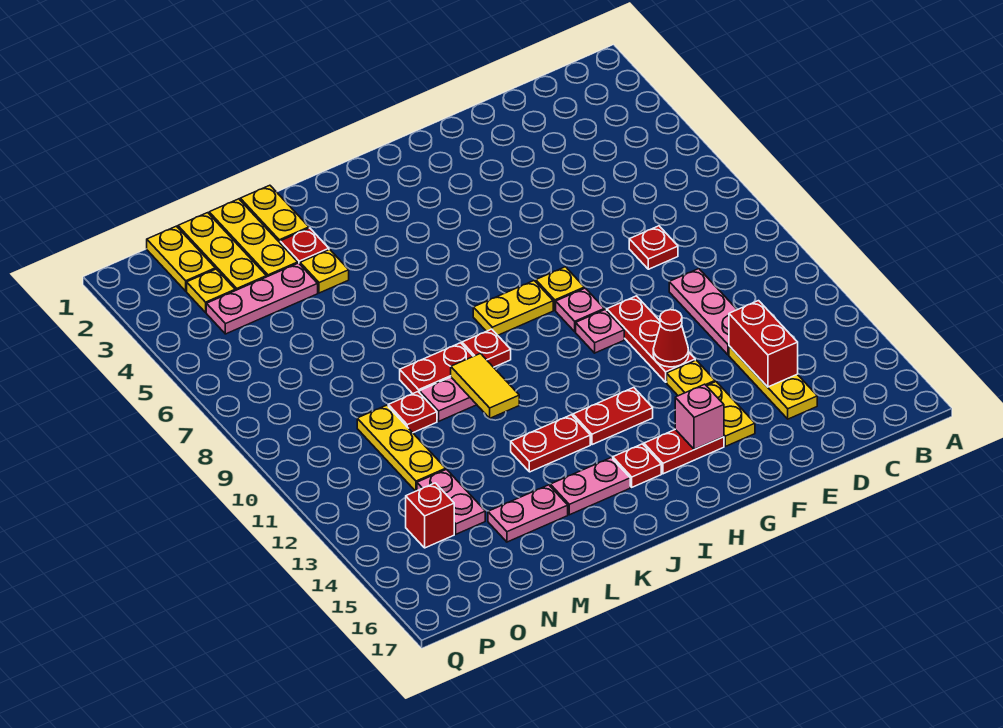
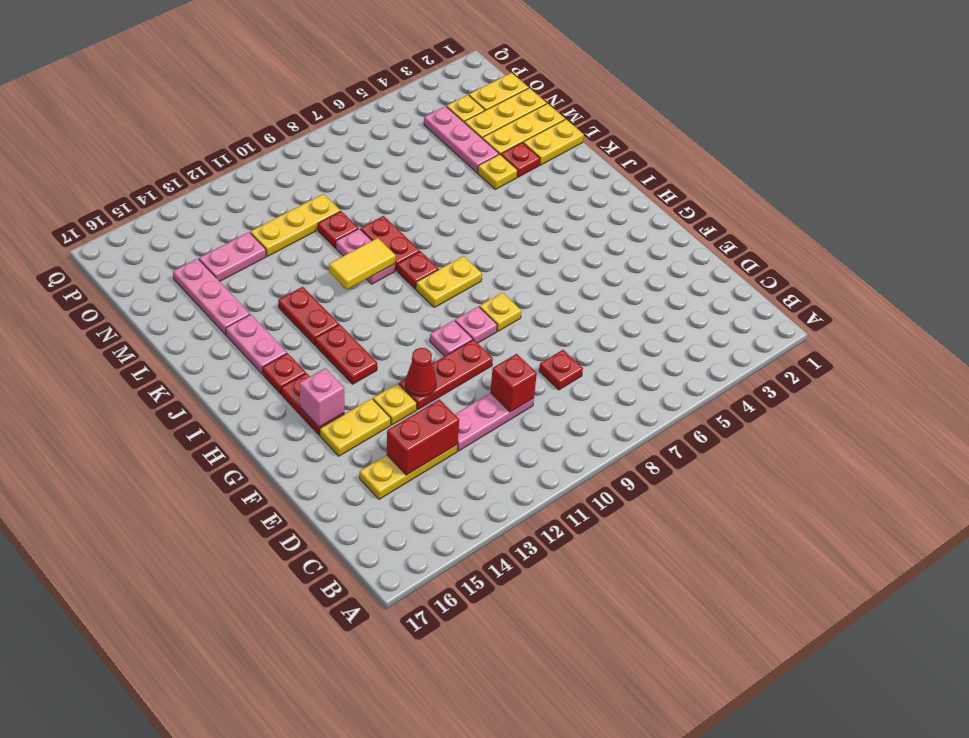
yellow plate H8:I8 level 1 -> yellow plate I8:I9 level 1
pink plate L15:M15 level 1 -> pink plate L15:N15 level 1
red brick O14 level 1 -> red brick D10 level 2

